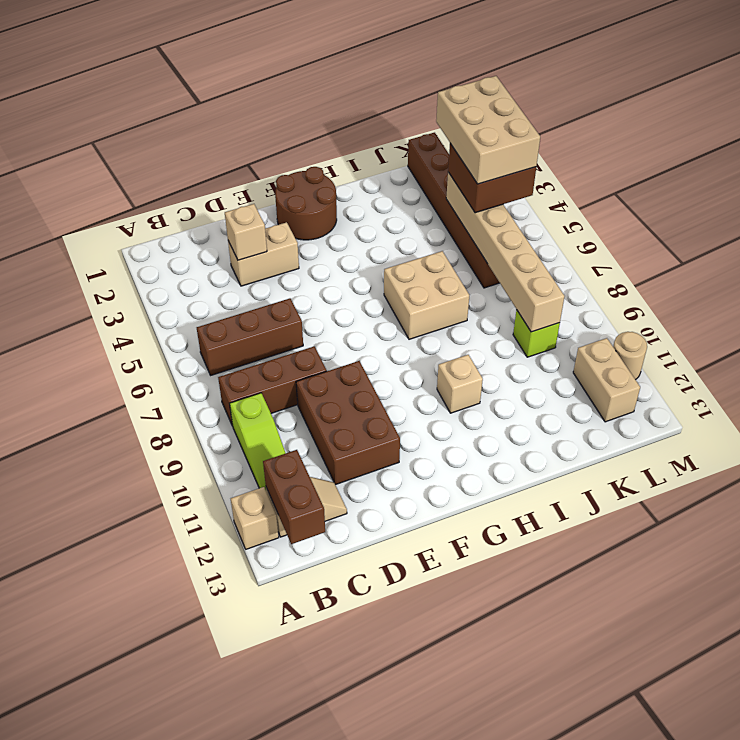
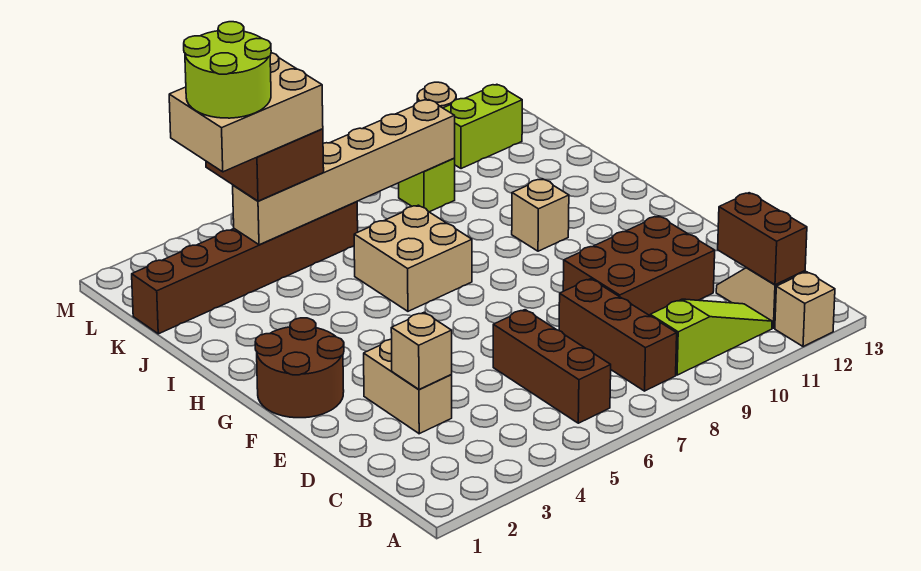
brown brick B12:B13 level 2 -> brown brick B12:C12 level 2
none -> lime round brick K3:L4 level 5
tan brick L11:L12 level 1 -> lime brick L11:L12 level 1

